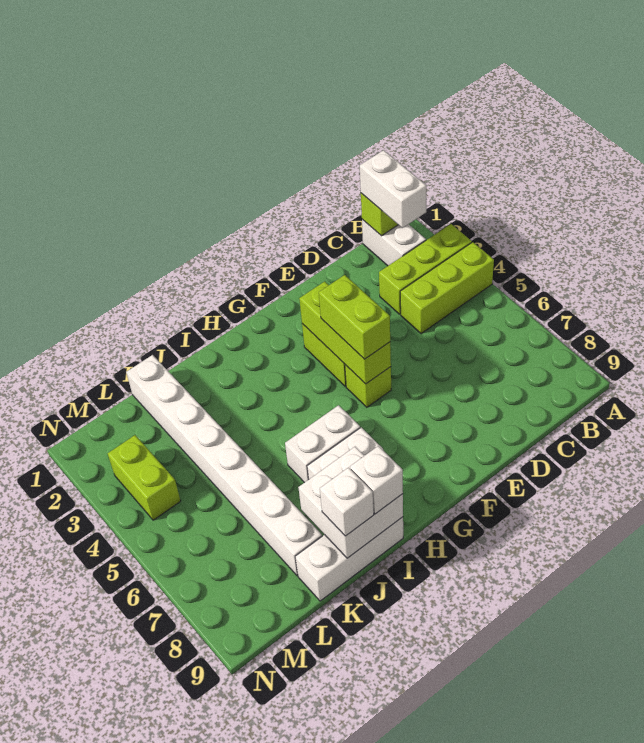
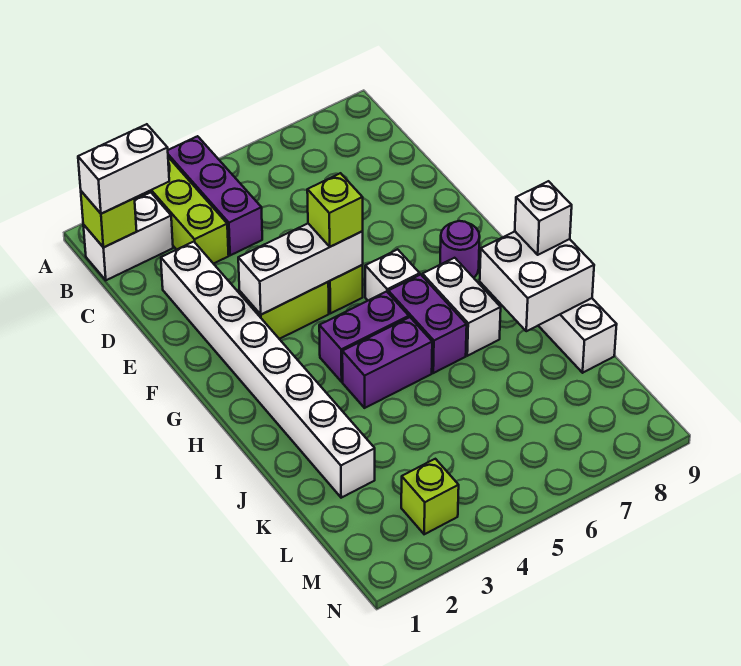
lime brick A4:C4 level 1 -> purple brick A4:C4 level 1
lime brick F3:F5 level 2 -> white brick F3:F5 level 2
lime brick F4:F5 level 3 -> lime brick F5 level 3
none -> purple round brick G8 level 1
none -> purple brick H4:H5 level 1
white brick H6:I6 level 1 -> purple brick H6:I6 level 1
none -> purple brick I4:I5 level 1
white brick J9 level 3 -> white brick G6 level 1
white brick K1:K8 level 1 -> white brick D2:K2 level 1
lime brick M3:M4 level 1 -> lime brick M3 level 1

